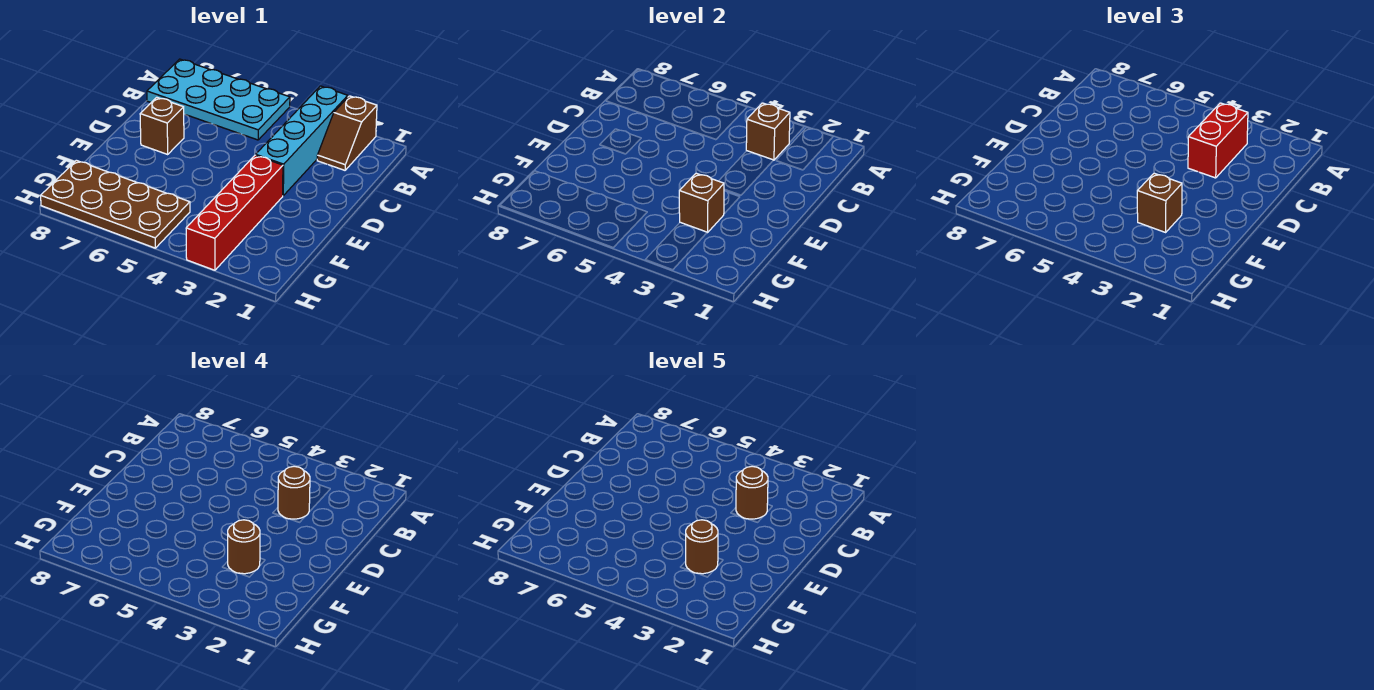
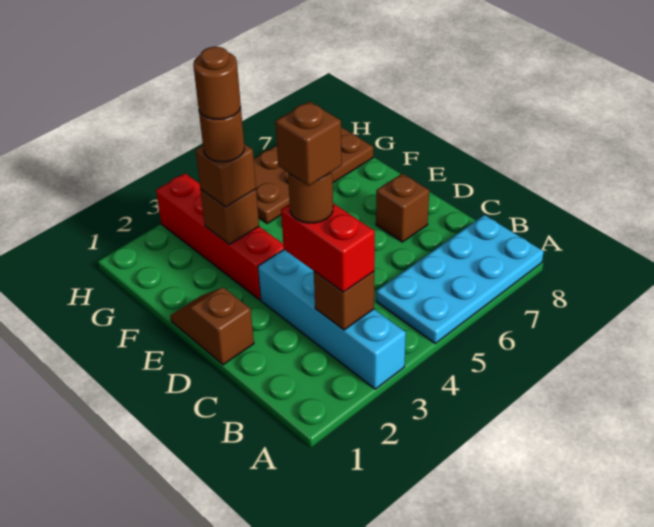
brown slope A2:B2 level 1 top A -> brown slope D1:E1 level 1 top D
brown round brick C3 level 5 -> brown brick C3 level 5

